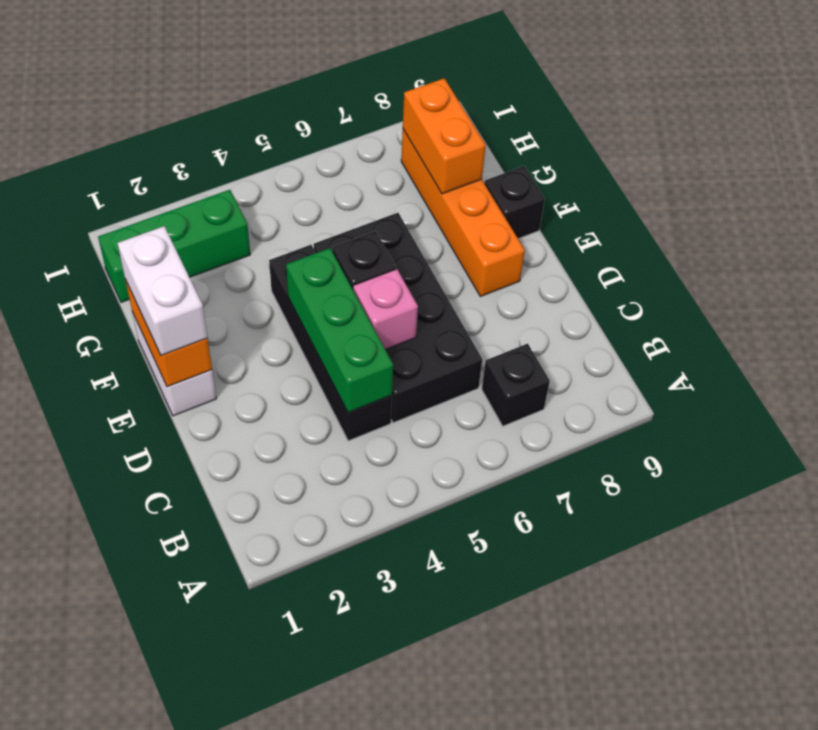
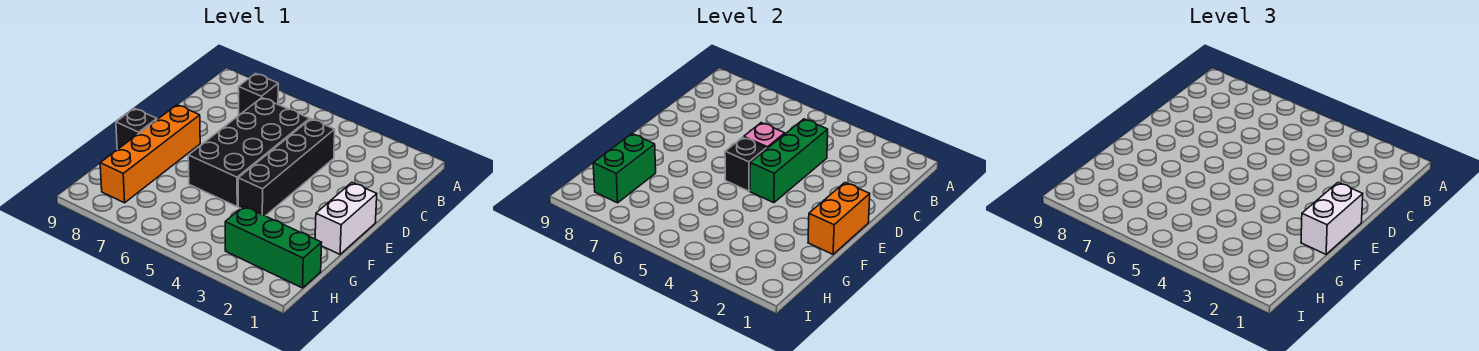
orange brick G8:H8 level 2 -> green brick G8:H8 level 2

